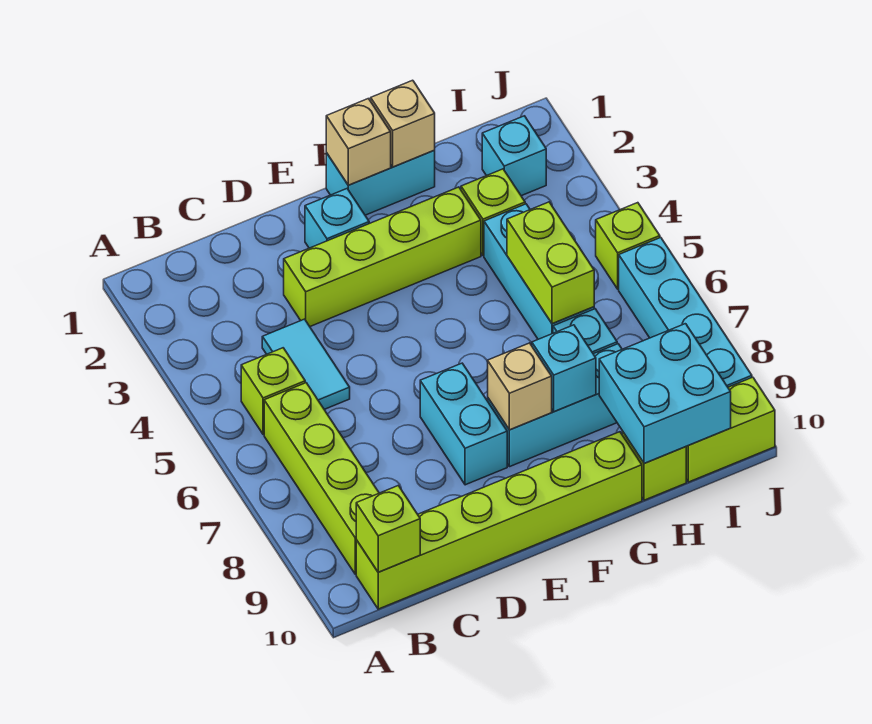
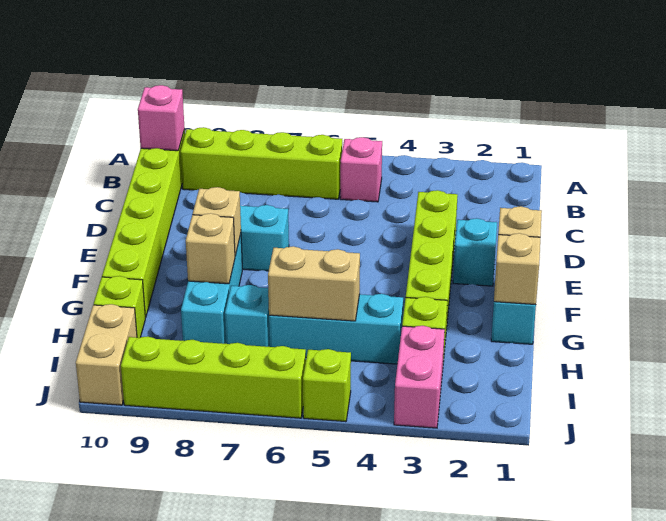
lime brick B5 level 1 -> pink brick B5 level 1
lime brick B10 level 2 -> pink brick B10 level 2
cyan tile C4:C5 level 1 -> none
cyan brick G8 level 2 -> tan brick G8 level 2
lime brick H5:H6 level 2 -> tan brick H5:H6 level 2
cyan brick H9:I10 level 2 -> none
cyan brick I2 level 1 -> none
none -> pink brick I3:J3 level 1
lime brick I10:J10 level 1 -> tan brick I10:J10 level 1
cyan brick J6:J9 level 1 -> lime brick J6:J9 level 1

